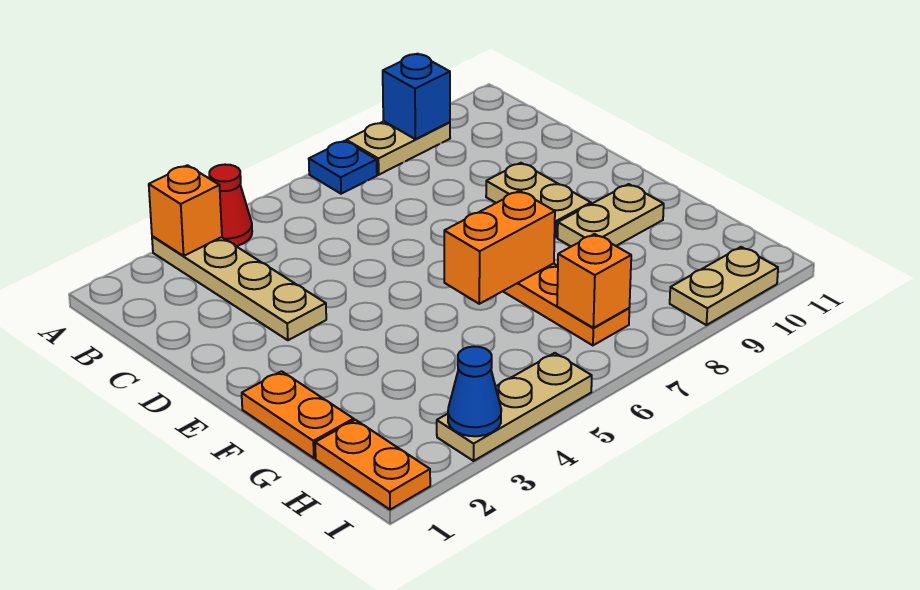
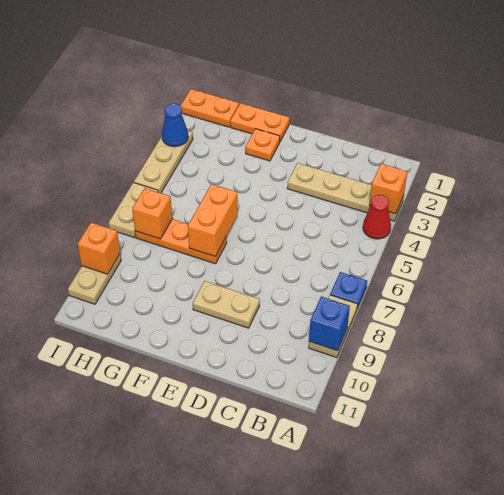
none -> orange plate F2 level 1
tan plate F9:F10 level 1 -> tan plate I6:I7 level 1
none -> orange brick I9 level 2

